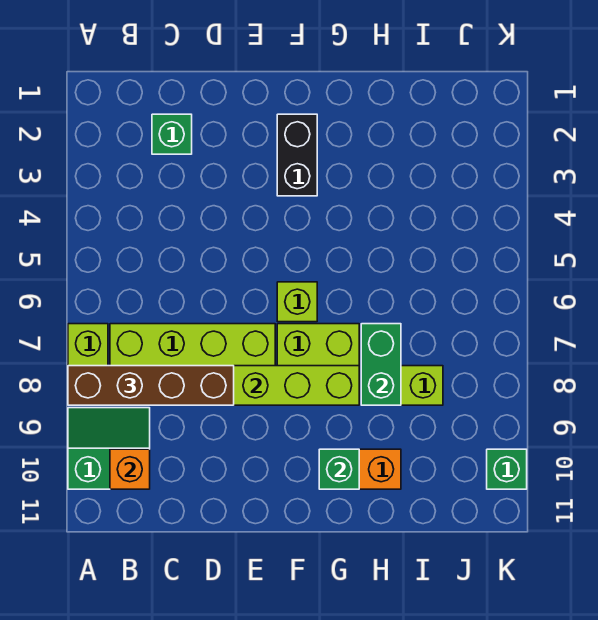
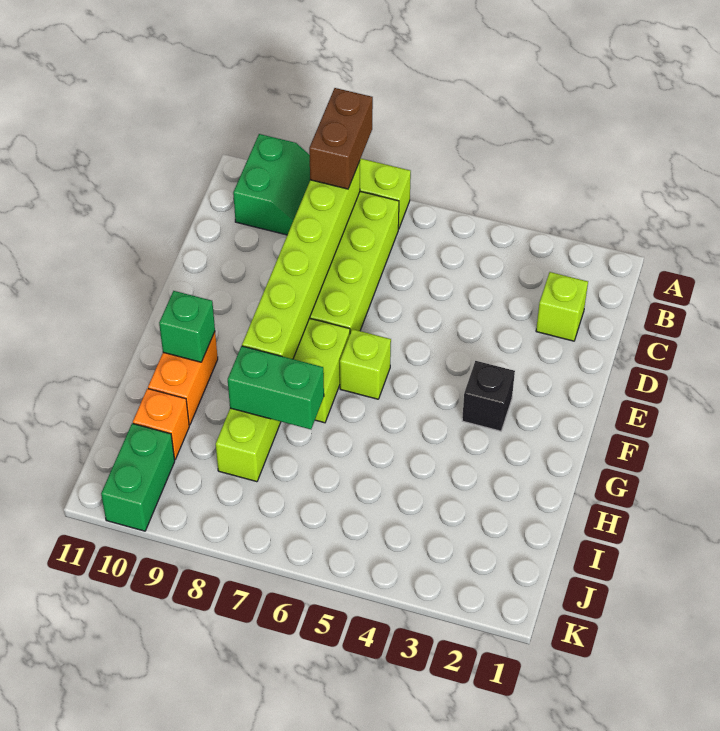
brown brick A8:D8 level 3 -> brown brick A8:B8 level 3
orange brick B10 level 2 -> orange brick I10 level 1
green brick C2 level 1 -> lime brick C2 level 1
black brick F2:F3 level 1 -> black brick F3 level 1
green brick K10 level 1 -> green brick J10:K10 level 1

